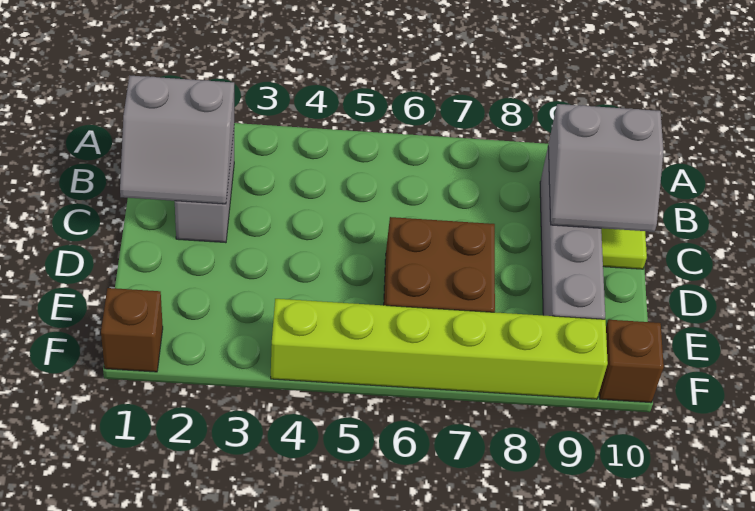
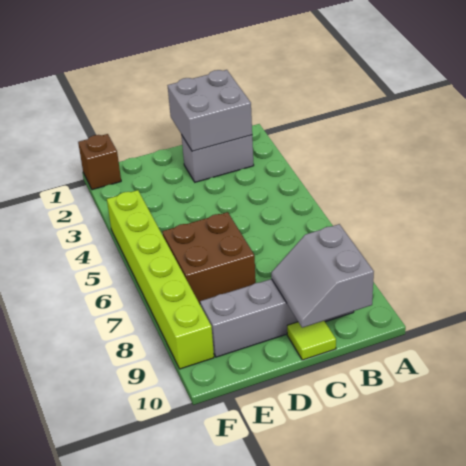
grey slope B1:C2 level 2 top B -> grey brick B1:C2 level 2
brown brick F10 level 1 -> none

